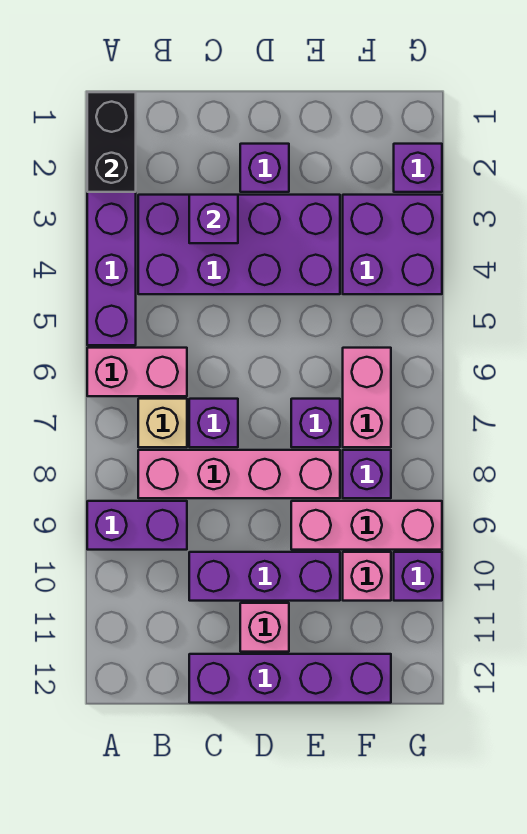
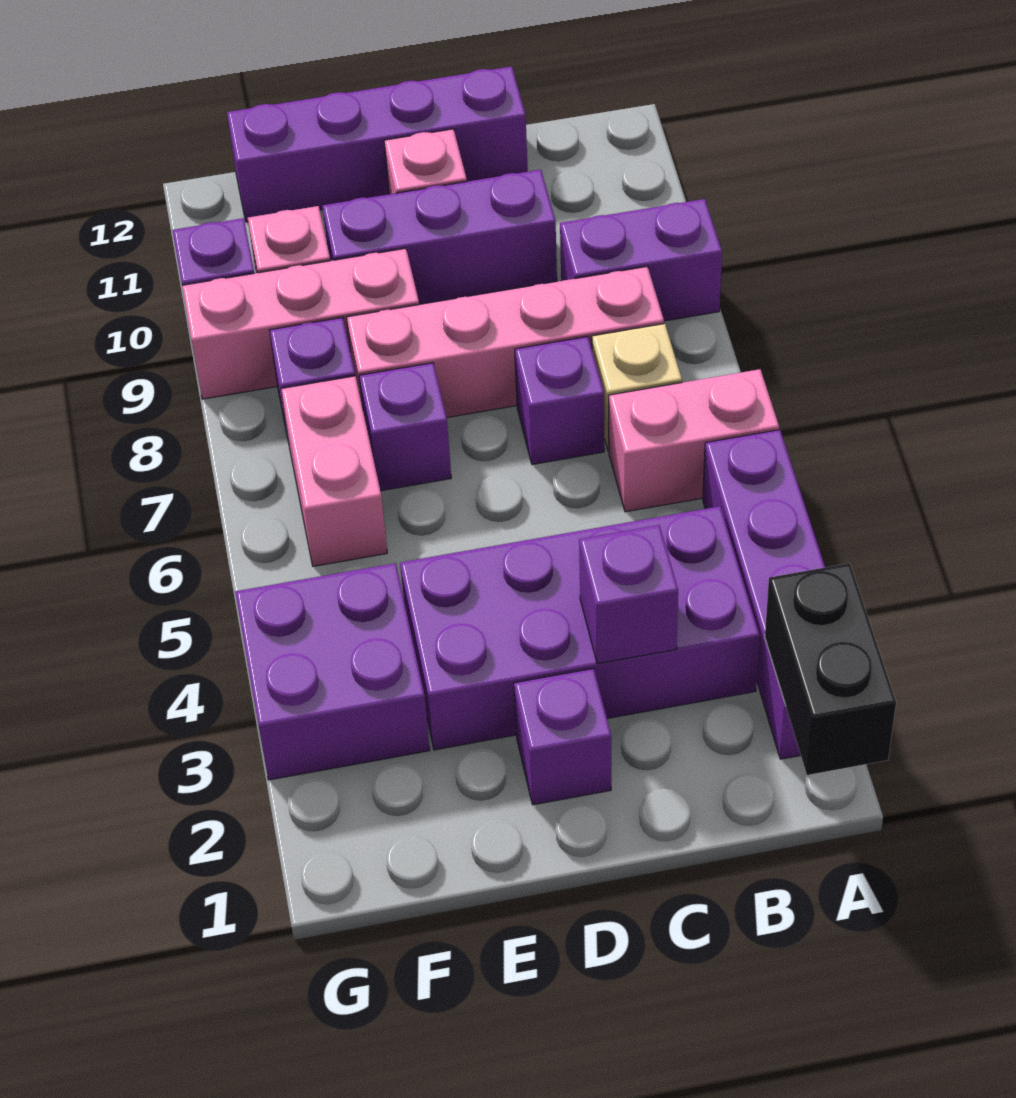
purple brick G2 level 1 -> none

